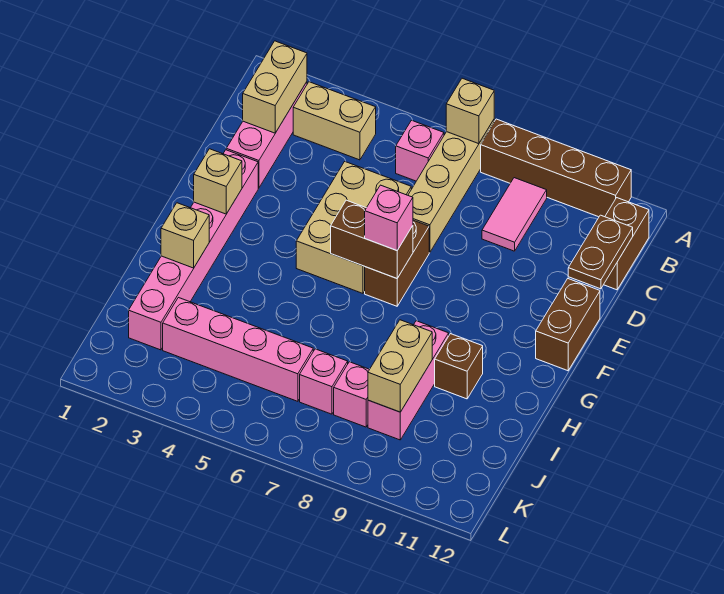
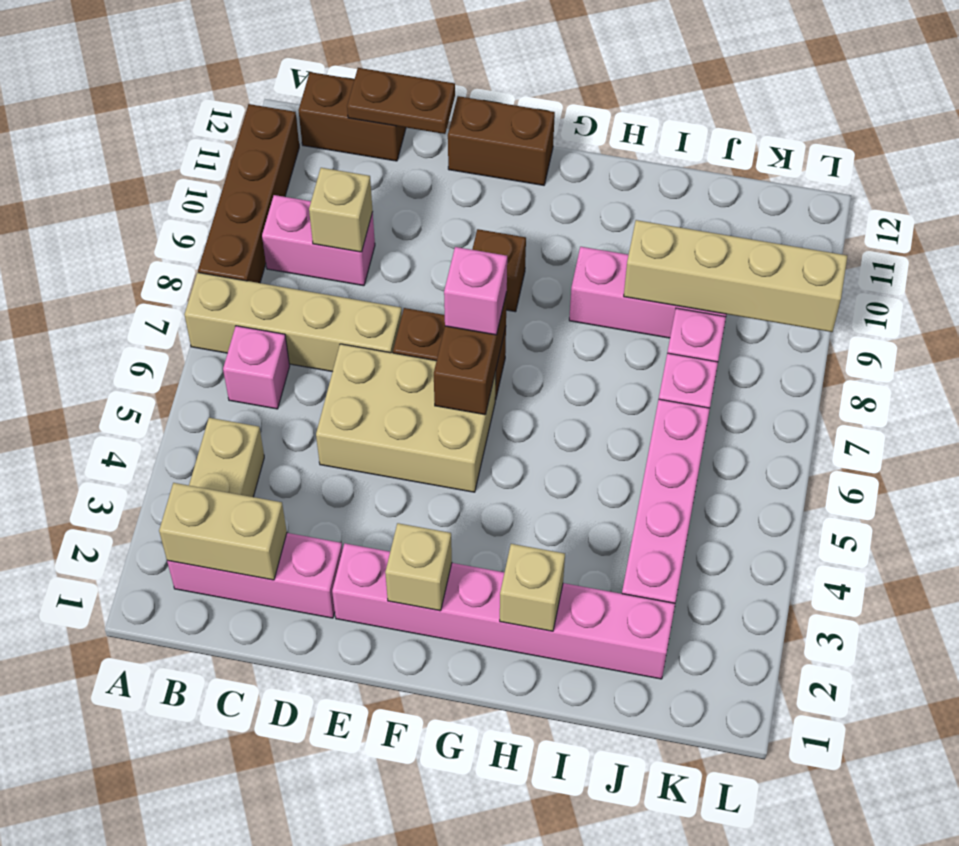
tan brick A7 level 2 -> tan brick C9 level 2
pink tile B9:C9 level 1 -> pink brick B9:C9 level 1
brown brick H10 level 1 -> brown brick F9 level 1
tan brick I9:J9 level 2 -> tan brick I9:L9 level 2

